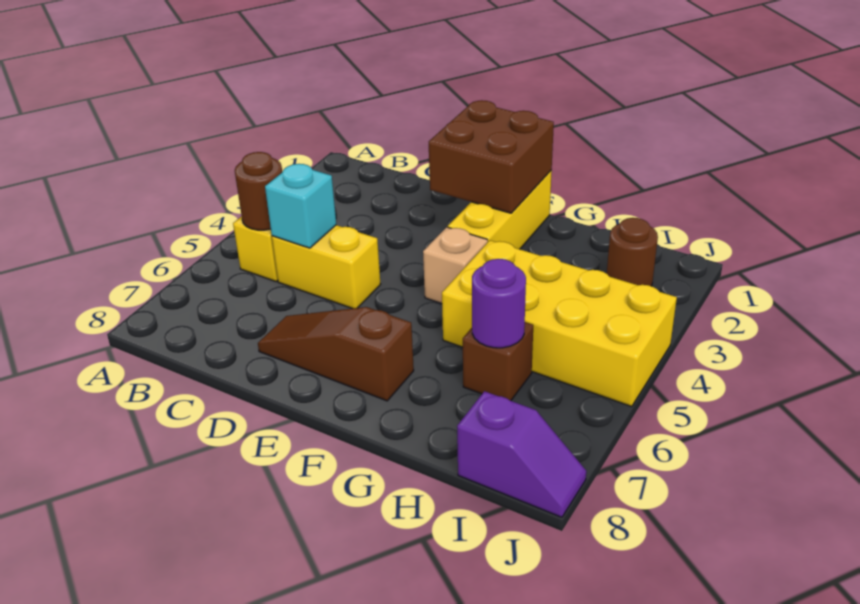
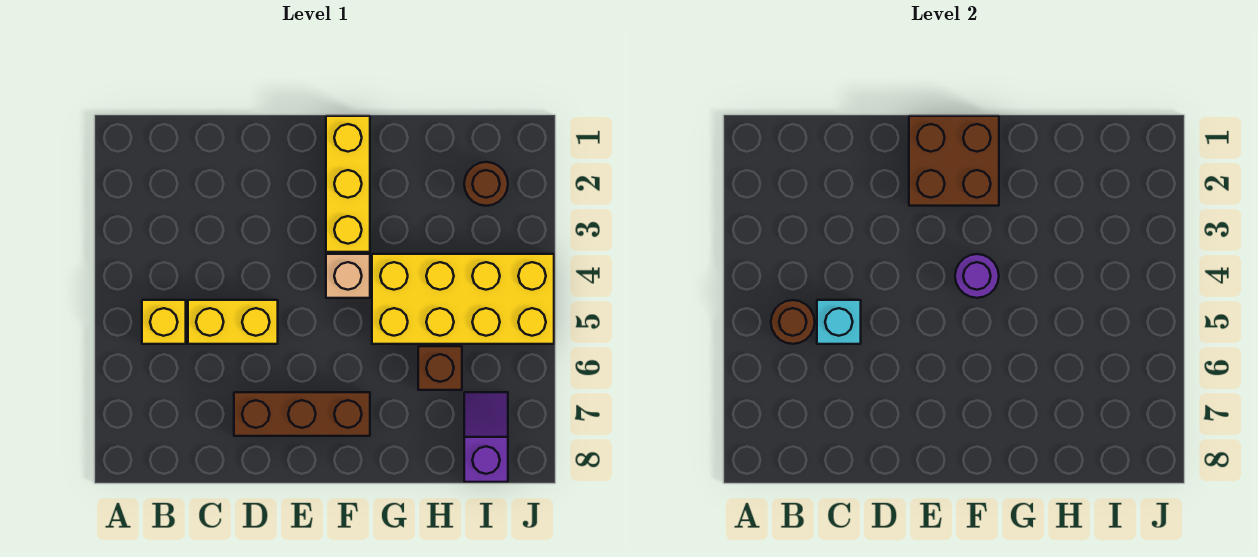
brown slope D7:F7 level 1 top F -> brown brick D7:F7 level 1
purple round brick H6 level 2 -> purple round brick F4 level 2
purple slope I8:J8 level 1 top I -> purple slope I7:I8 level 1 top 8

